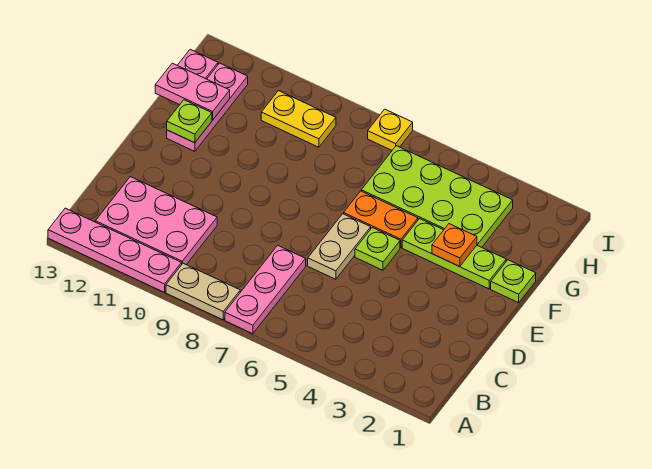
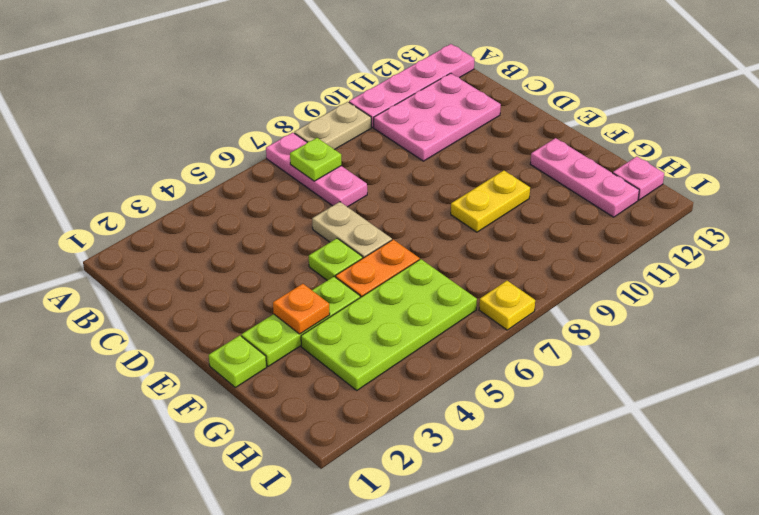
lime plate F12 level 2 -> lime plate B7 level 2
pink plate G12:G13 level 2 -> none
yellow plate H9:H10 level 1 -> yellow plate F9:F10 level 1

